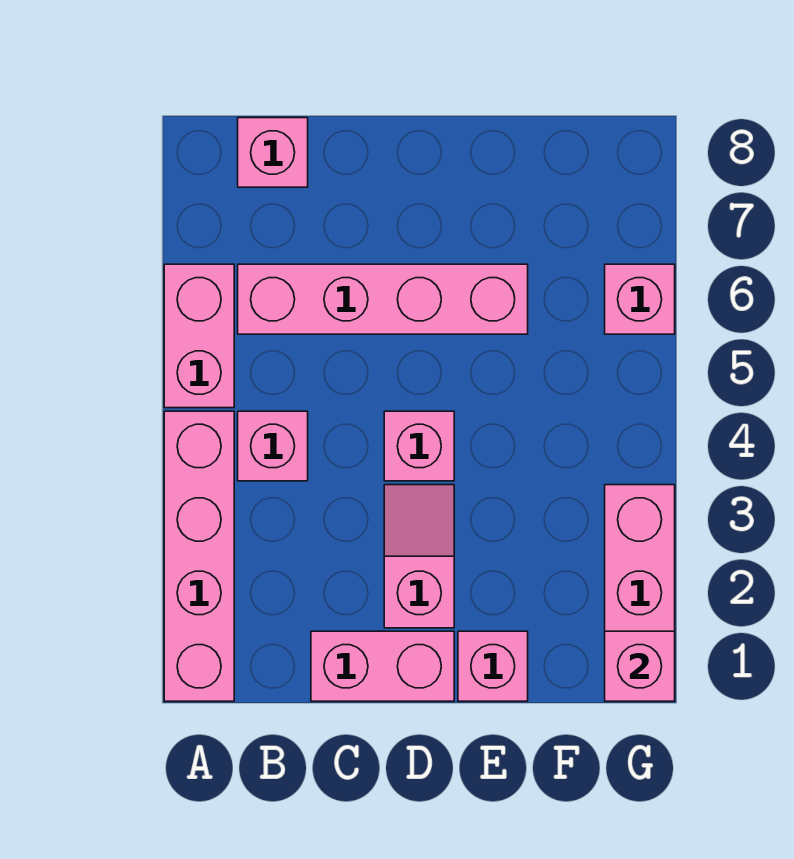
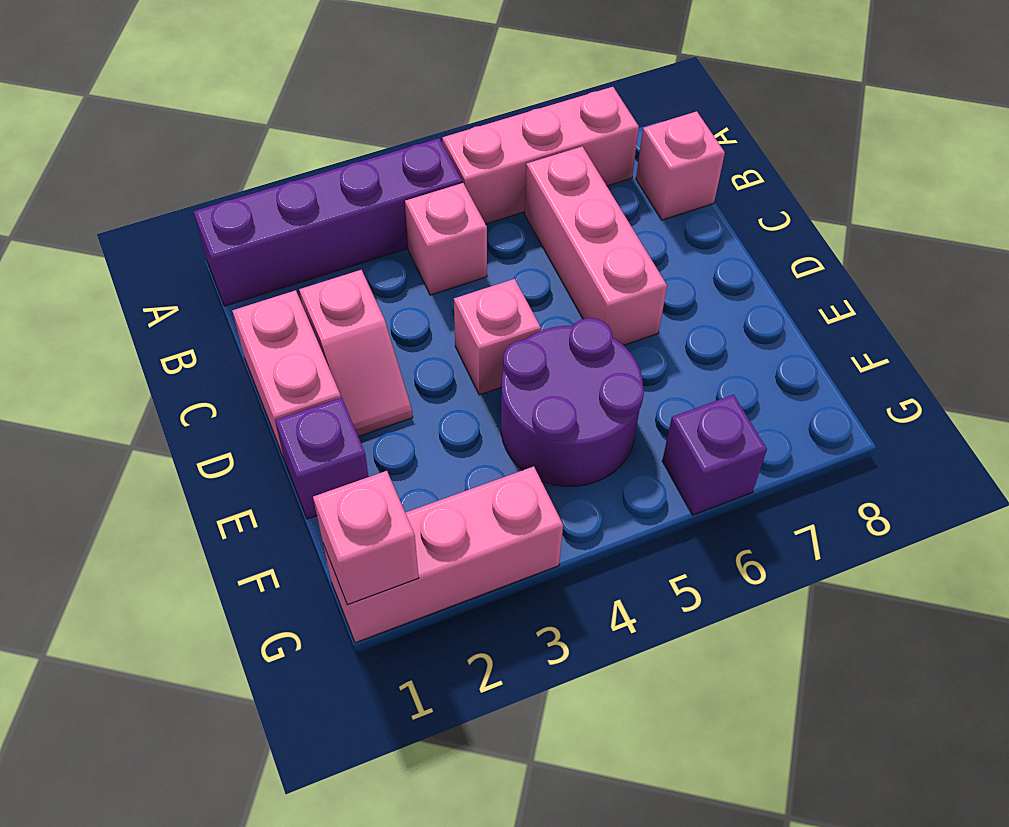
pink brick A1:A4 level 1 -> purple brick A1:A4 level 1
pink brick A5:A6 level 1 -> pink brick A5:A7 level 1
pink brick B6:E6 level 1 -> pink brick B6:D6 level 1
pink slope D2:D3 level 1 top 2 -> pink slope C2:D2 level 1 top C
pink brick E1 level 1 -> purple brick E1 level 1
none -> purple round brick E4:F5 level 1
pink brick G6 level 1 -> purple brick G6 level 1

